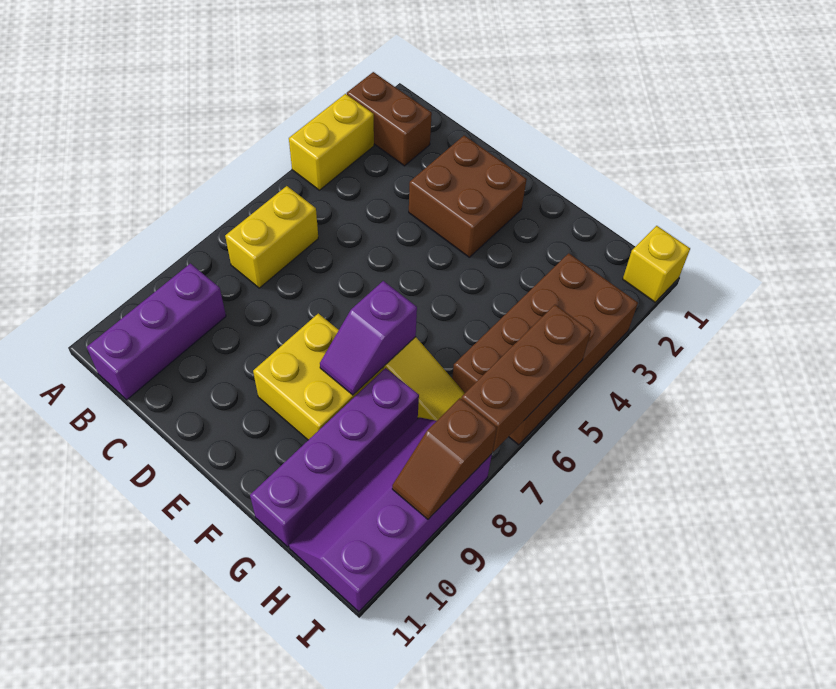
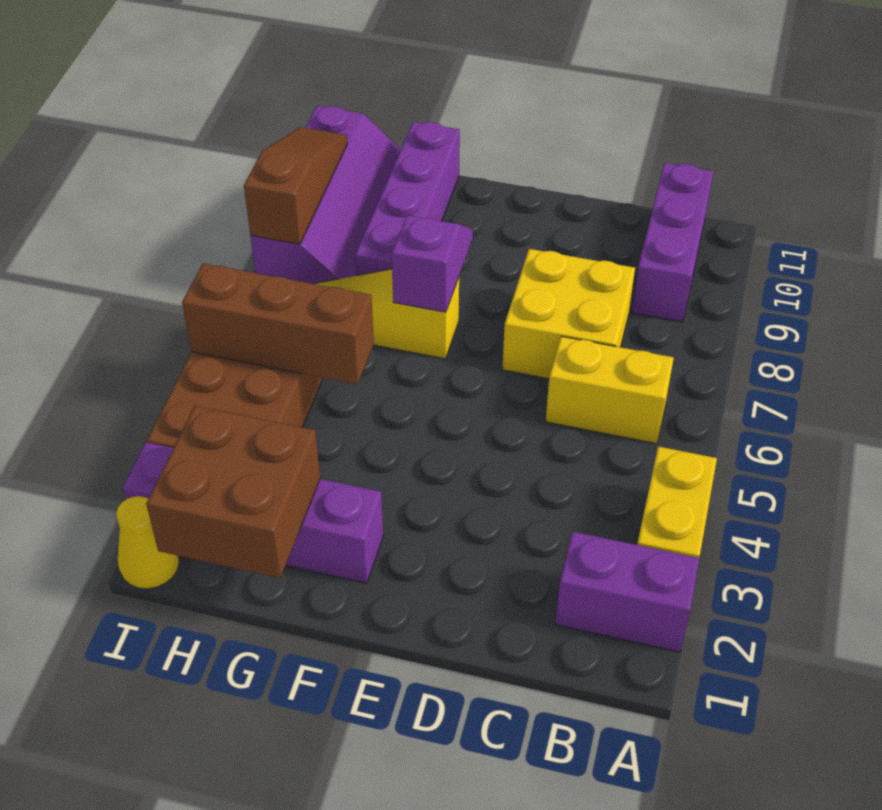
brown brick A2:B2 level 1 -> purple brick A2:B2 level 1
yellow brick B6:B7 level 1 -> yellow brick B6:C6 level 1
brown brick D2:E3 level 1 -> brown brick G1:H2 level 2
yellow brick E8:F9 level 1 -> yellow brick C7:D8 level 1
none -> purple brick F2:I2 level 1
yellow brick I1 level 1 -> yellow cone I1 level 1
brown brick I5:I7 level 2 -> brown brick G5:I5 level 2
brown slope I8:I9 level 2 top 8 -> brown slope I8:I10 level 2 top 8

